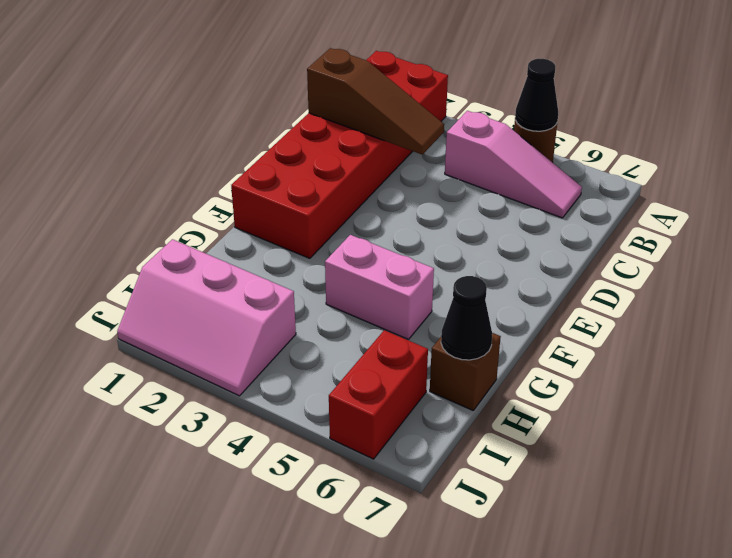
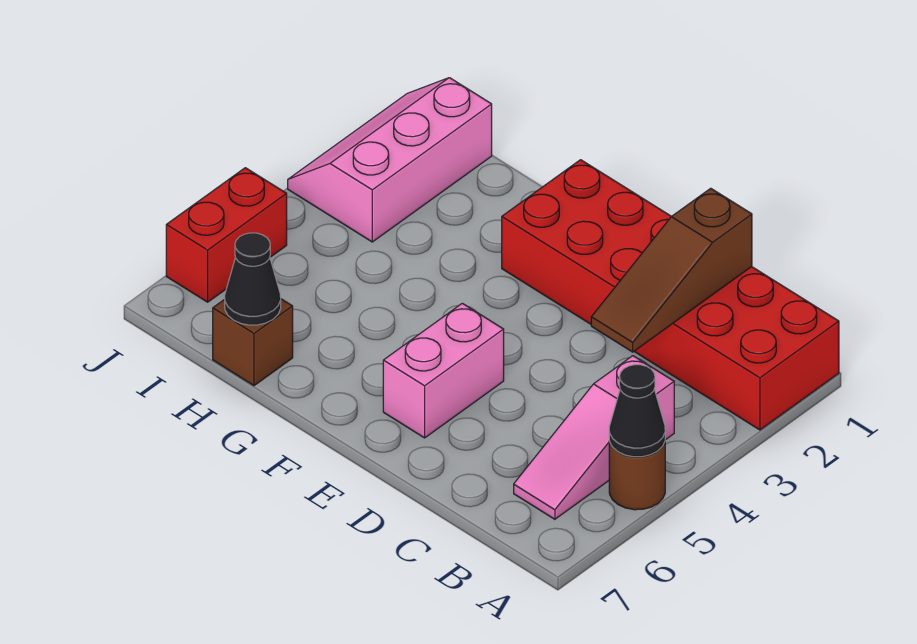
pink brick G4:G5 level 1 -> pink brick E5:E6 level 1
red brick I6:J6 level 1 -> red brick J5:J6 level 1

